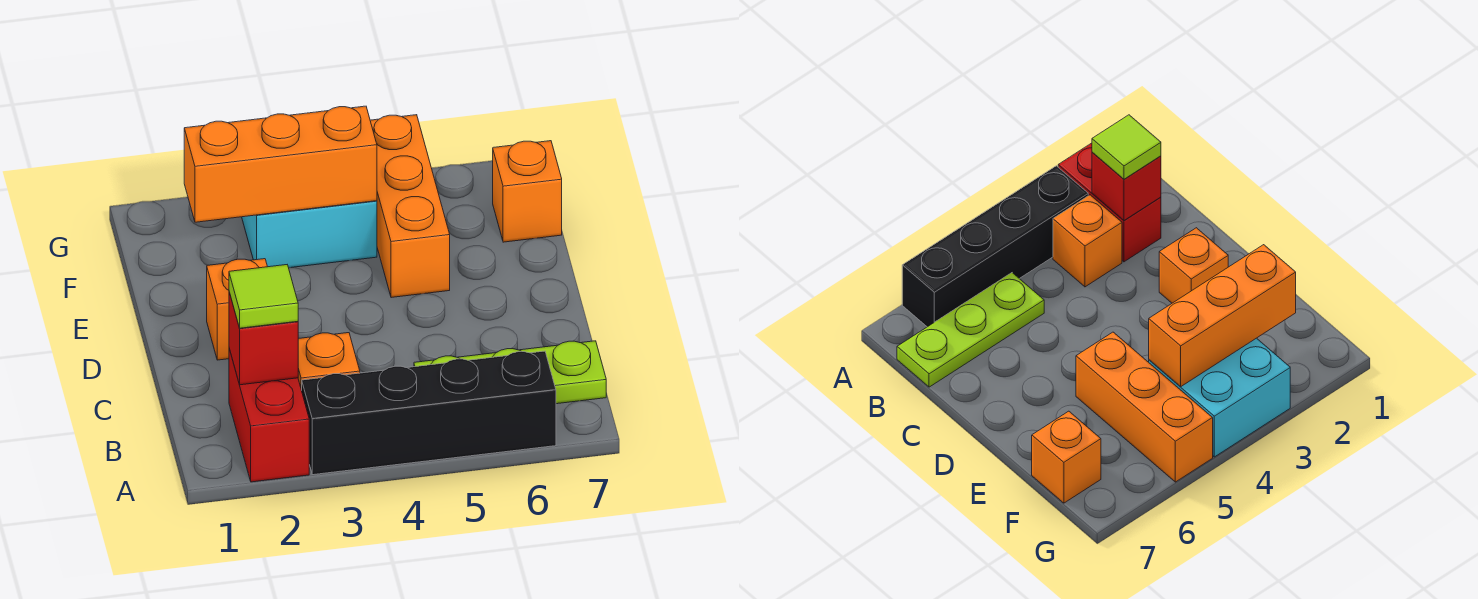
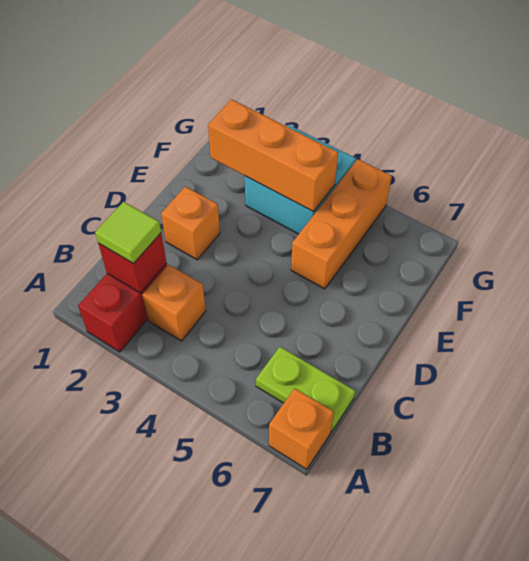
black brick A3:A6 level 1 -> none
lime plate B5:B7 level 1 -> lime plate B6:B7 level 1
orange brick F7 level 1 -> orange brick A7 level 1

